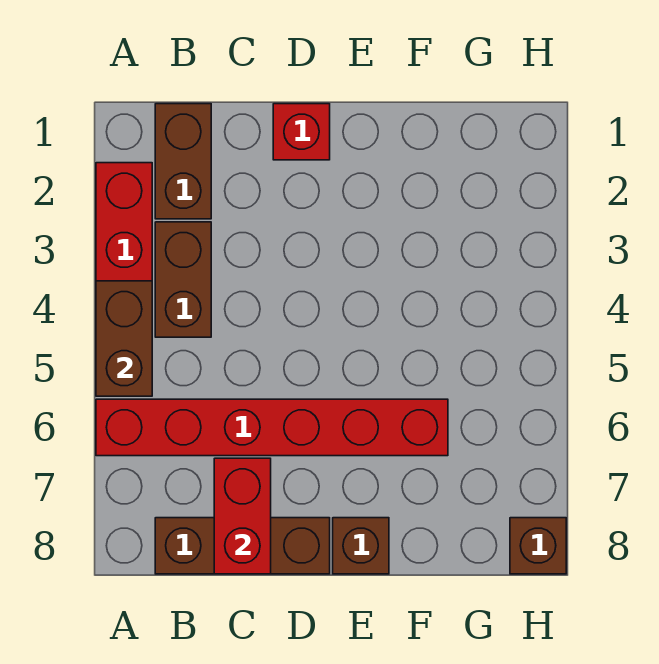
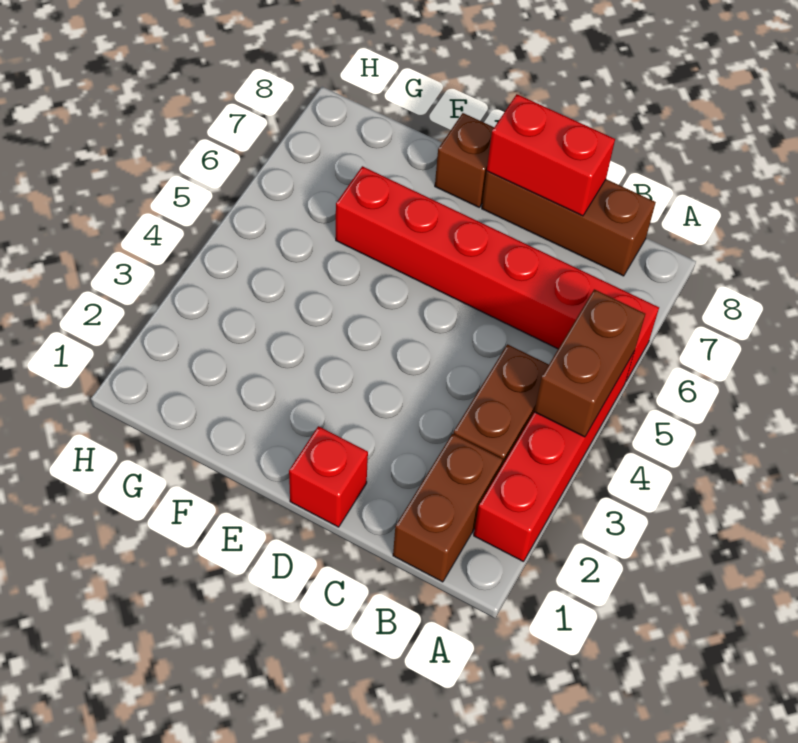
red brick C7:C8 level 2 -> red brick C8:D8 level 2
brown brick H8 level 1 -> none

